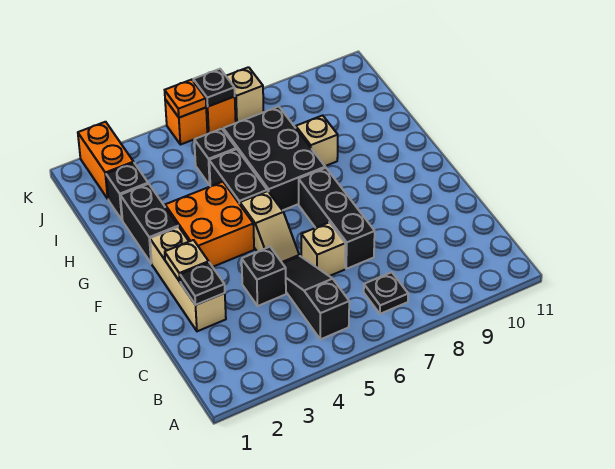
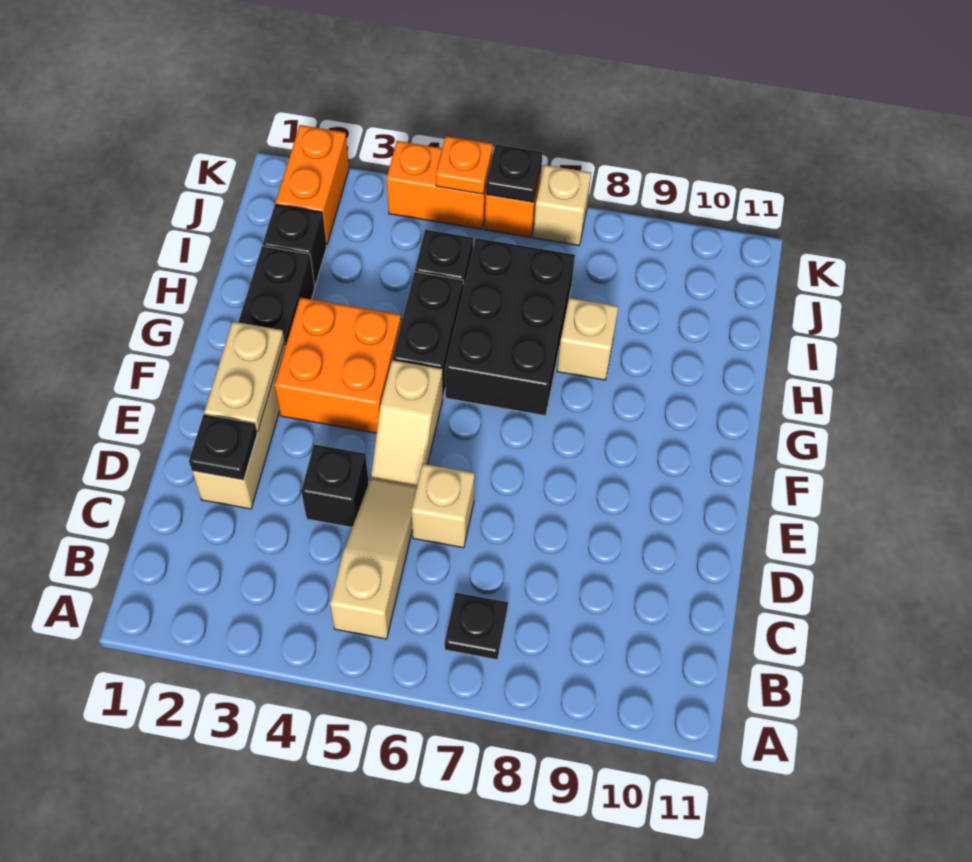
black slope B5:D5 level 1 top B -> tan slope B5:D5 level 1 top B
black brick D7:F7 level 1 -> none
tan plate E2 level 2 -> tan plate E2:F2 level 2
orange brick K5 level 1 -> orange brick K4:K5 level 1

